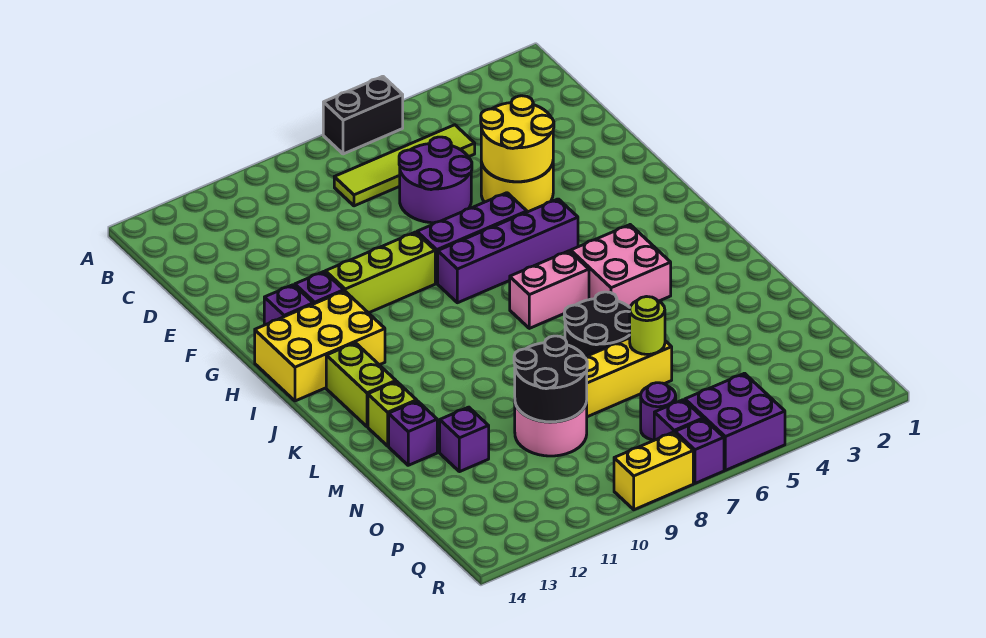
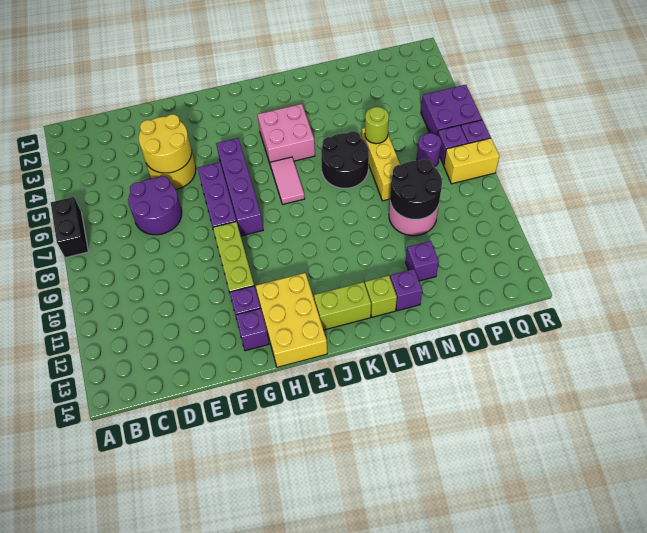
lime tile C5:C8 level 1 -> none
pink brick J6:J7 level 1 -> pink tile J6:J7 level 1
yellow brick R8:R9 level 1 -> yellow brick Q8:R8 level 1

